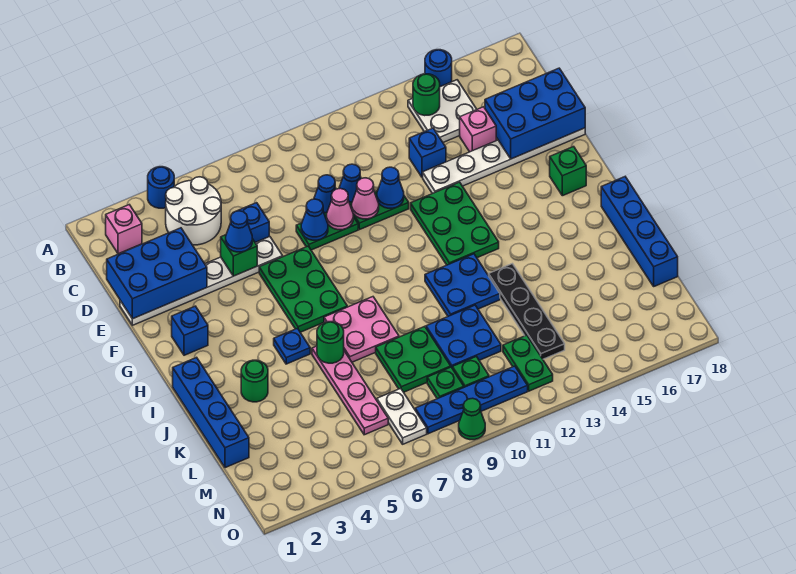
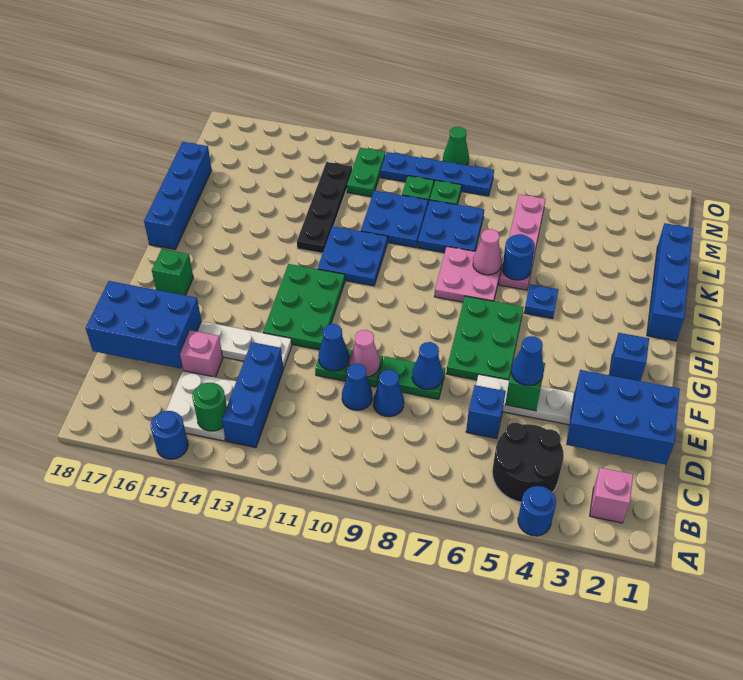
white round brick B4:C5 level 1 -> black round brick B4:C5 level 1
blue brick D13 level 1 -> blue brick B13:D13 level 1
pink cone E9 level 2 -> pink cone J7 level 2
green round brick J3 level 1 -> none
green round brick J6 level 2 -> blue round brick J6 level 2
green plate K8:L9 level 1 -> blue plate K8:L9 level 1
white plate M7:N7 level 1 -> none

